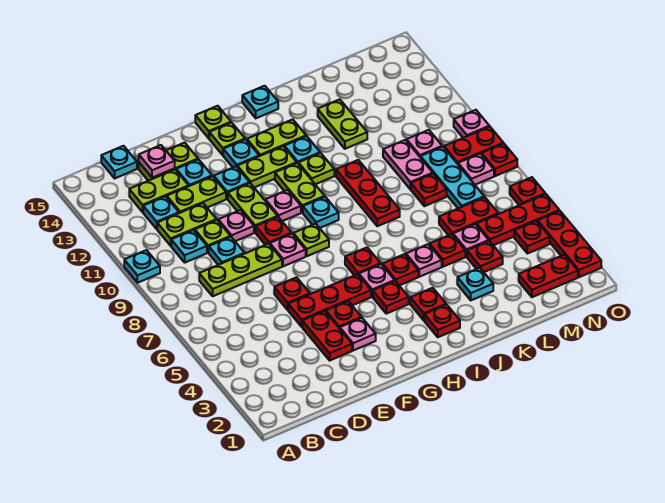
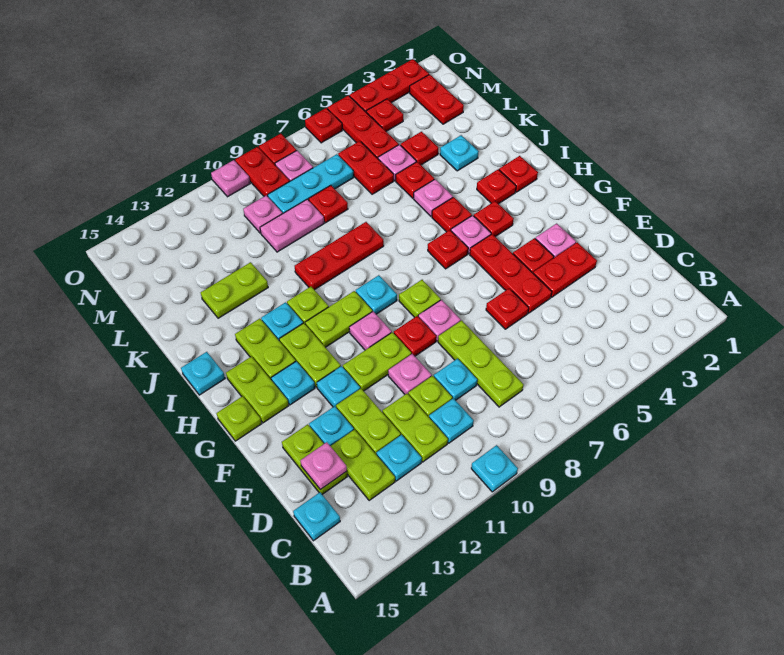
lime plate G14 level 1 -> lime plate G14:H14 level 1

